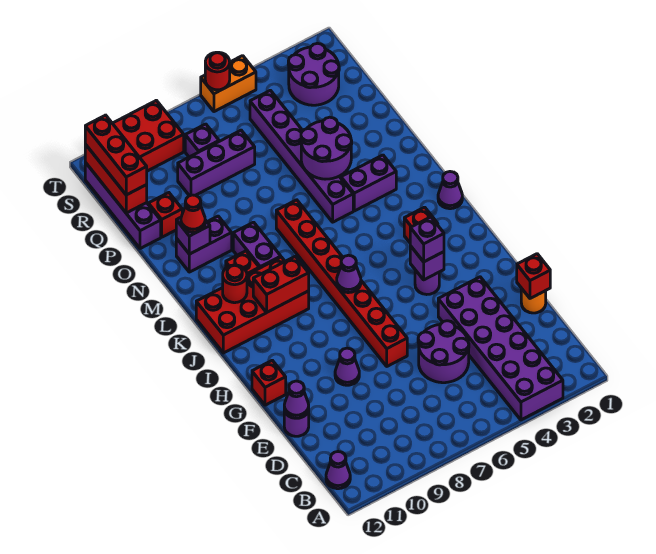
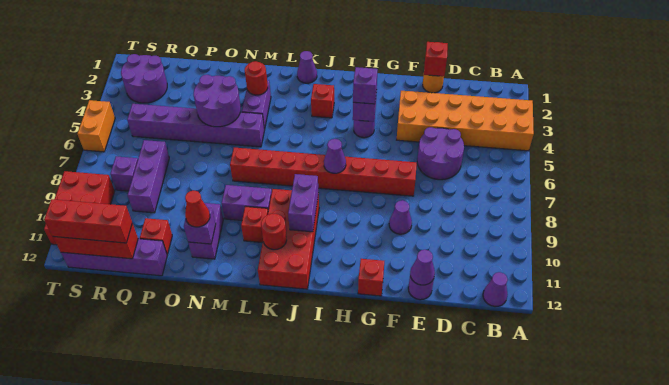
purple brick A3:F4 level 1 -> orange brick A3:F4 level 1
red brick J9:J10 level 2 -> purple brick J9:J10 level 2
red round brick T6 level 2 -> red round brick M3 level 2

